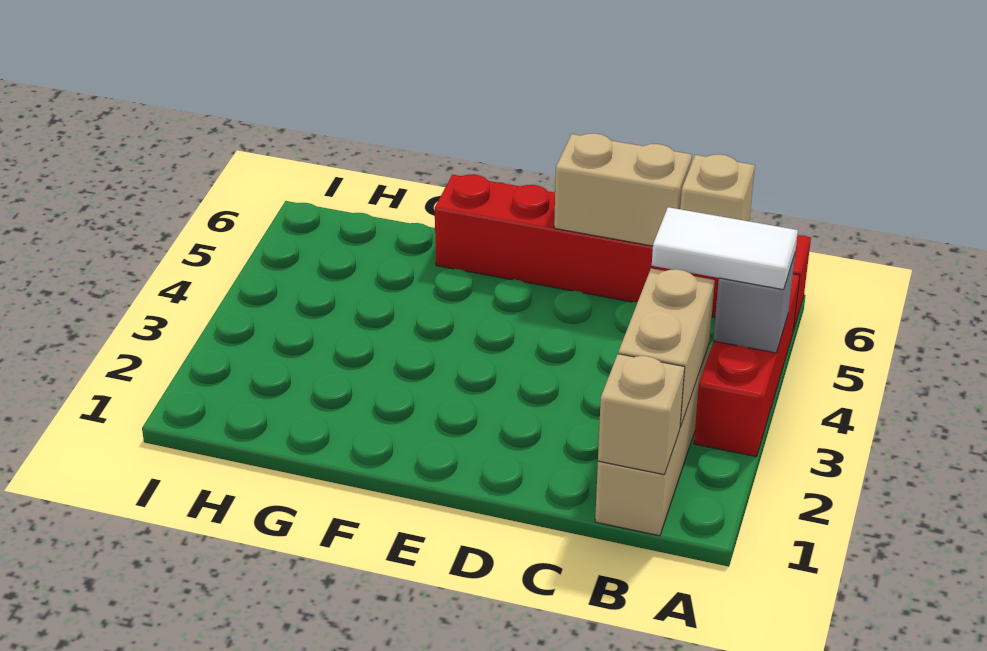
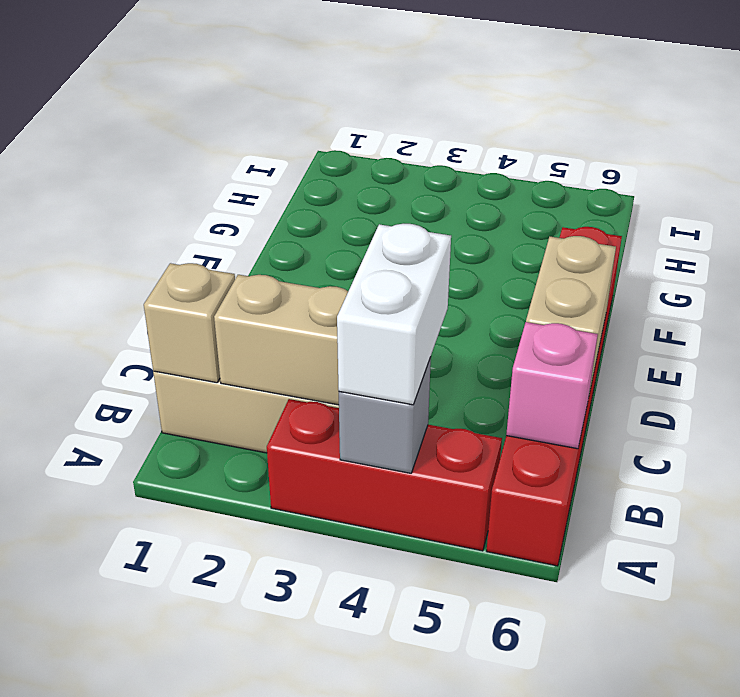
white tile A4:B4 level 3 -> white brick A4:B4 level 3
tan brick B6 level 2 -> pink brick B6 level 2

